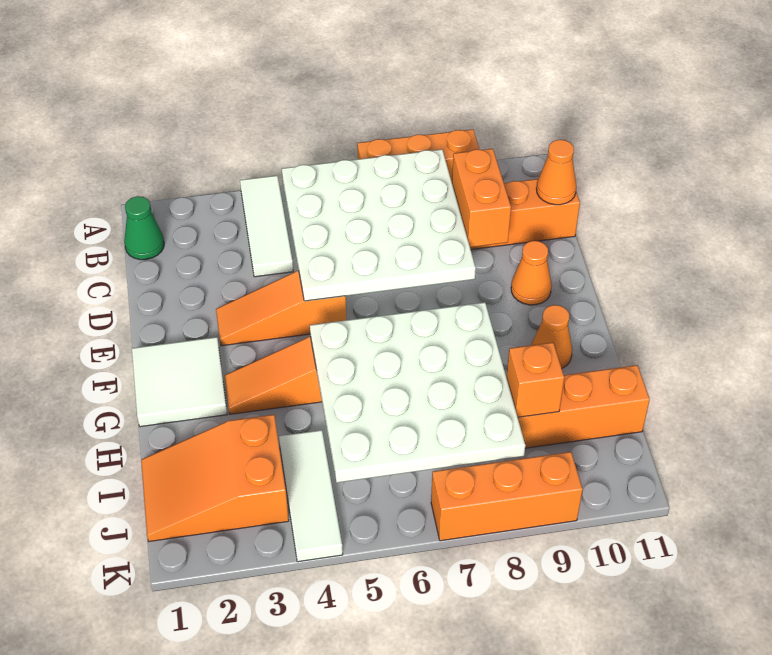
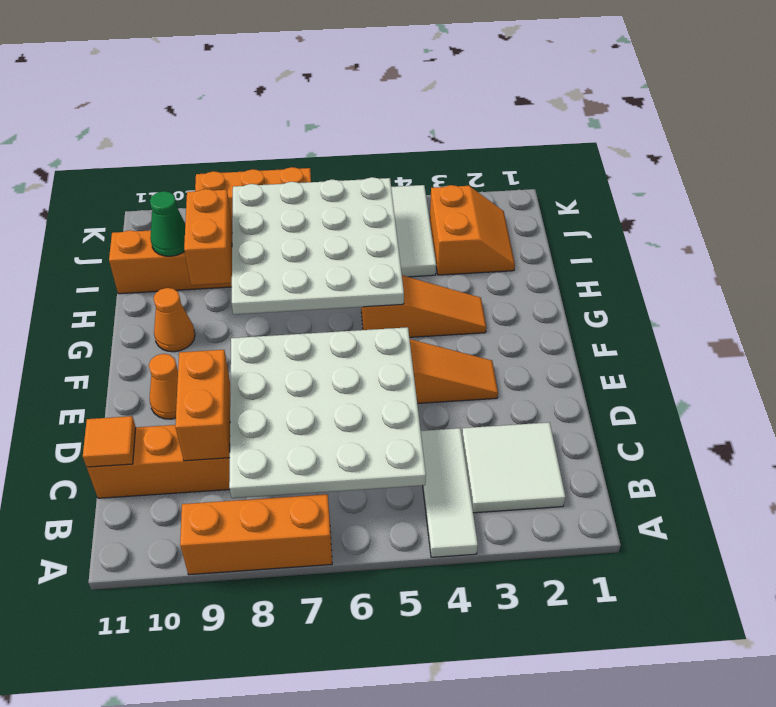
green cone B1 level 1 -> green cone I10 level 2
orange cone C11 level 2 -> orange tile C11 level 2
white tile F1:G2 level 1 -> white tile B2:C3 level 1
orange slope I1:J3 level 1 top 3 -> orange slope I2:J3 level 1 top 3
orange brick I9 level 2 -> orange brick H9:I9 level 2

